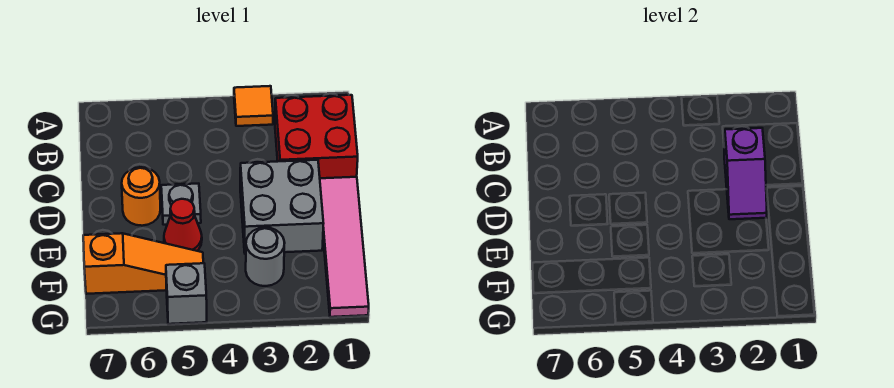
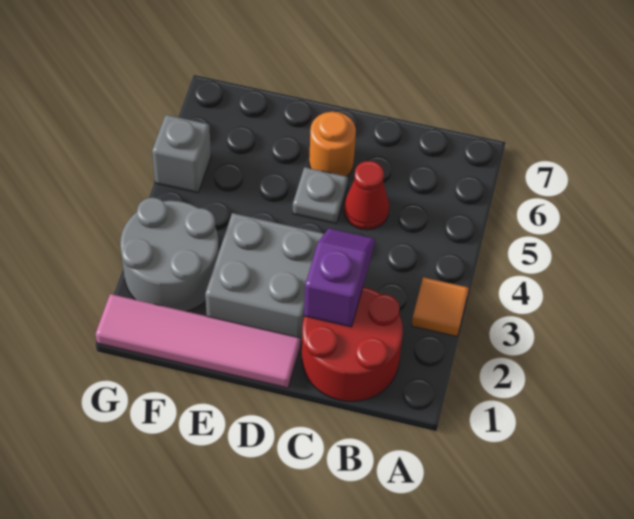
red brick B1:C2 level 1 -> red round brick B1:C2 level 1
purple slope C2:D2 level 2 top C -> purple slope C2:C3 level 2 top 2
red cone E5 level 1 -> red cone C5 level 1
grey round brick F3 level 1 -> grey round brick F2:G3 level 1
orange slope F5:F7 level 1 top 7 -> none

